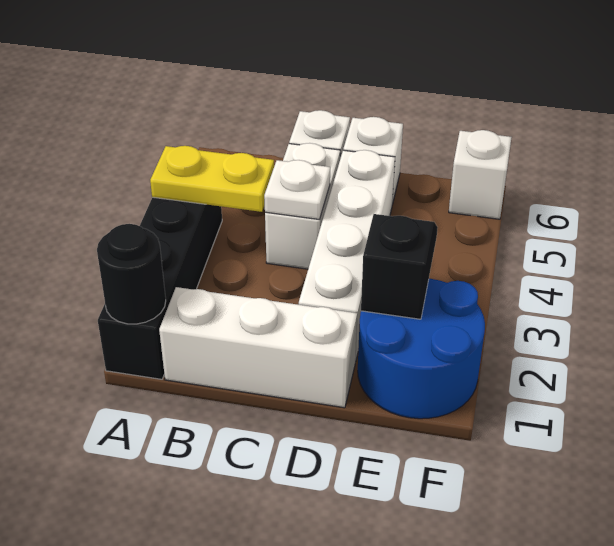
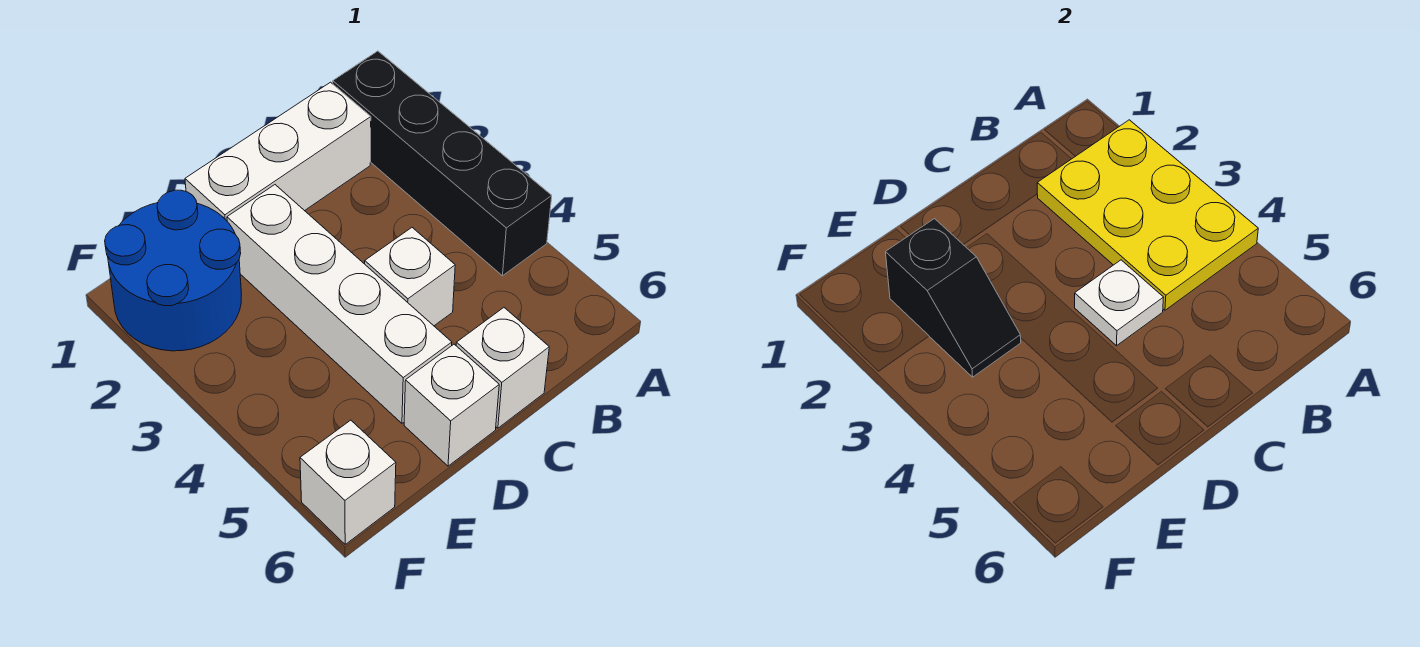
black round brick A1 level 2 -> none
yellow plate A4:B4 level 2 -> yellow plate A2:B4 level 2
white brick C4:C5 level 1 -> white brick C4 level 1

